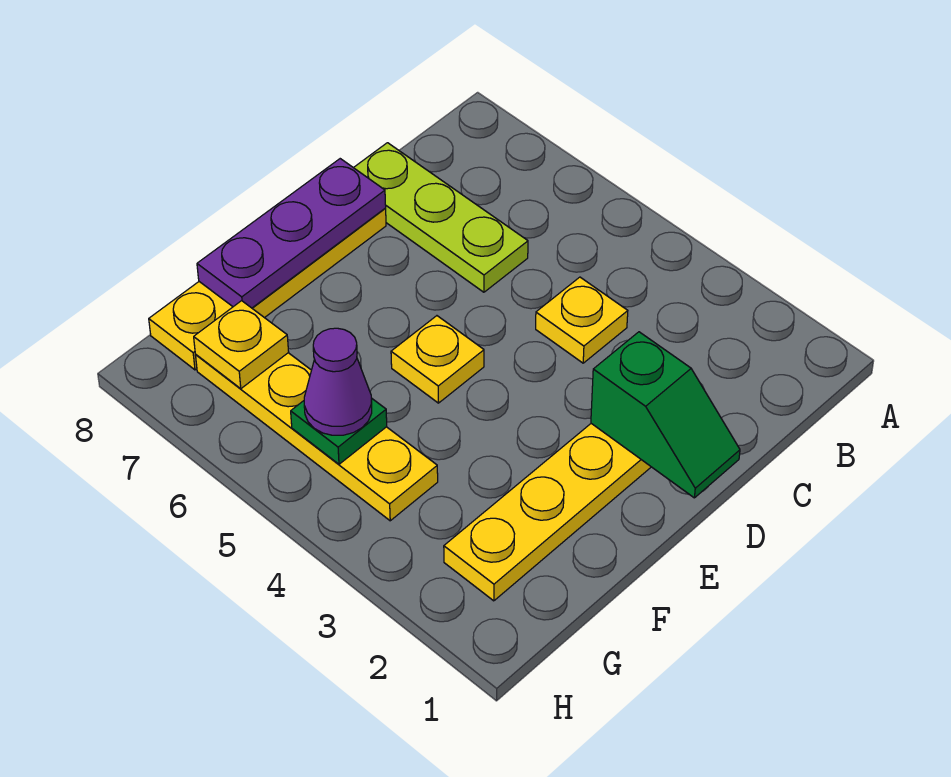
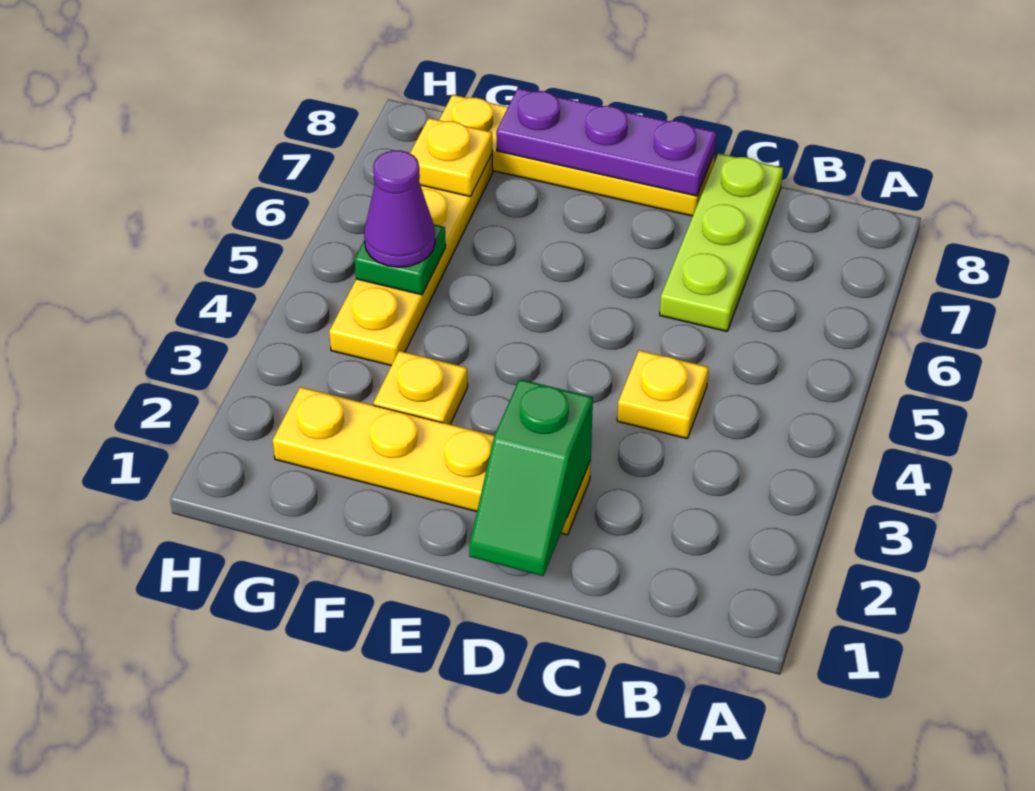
yellow plate E5 level 1 -> yellow plate F3 level 1

